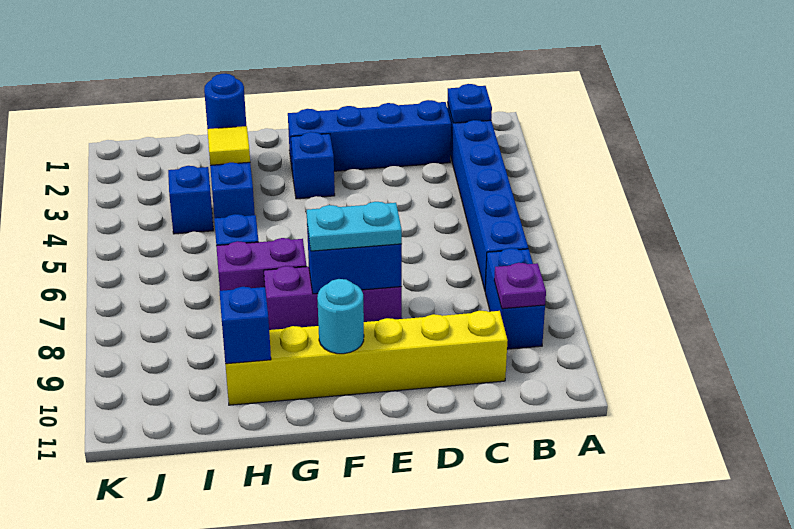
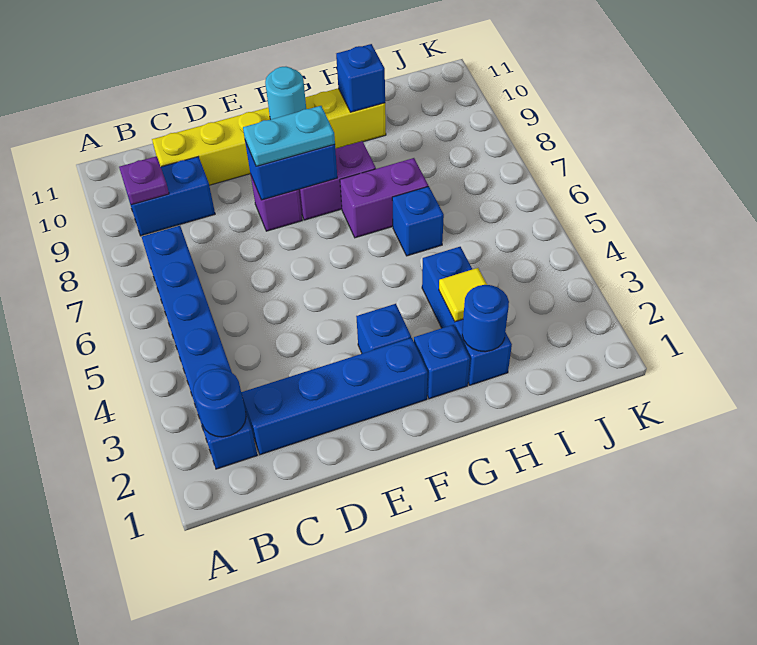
blue plate B2 level 2 -> blue round brick B2 level 2
blue brick B8:B9 level 1 -> blue brick B9:C9 level 1
blue brick I4 level 1 -> blue brick G2 level 1

